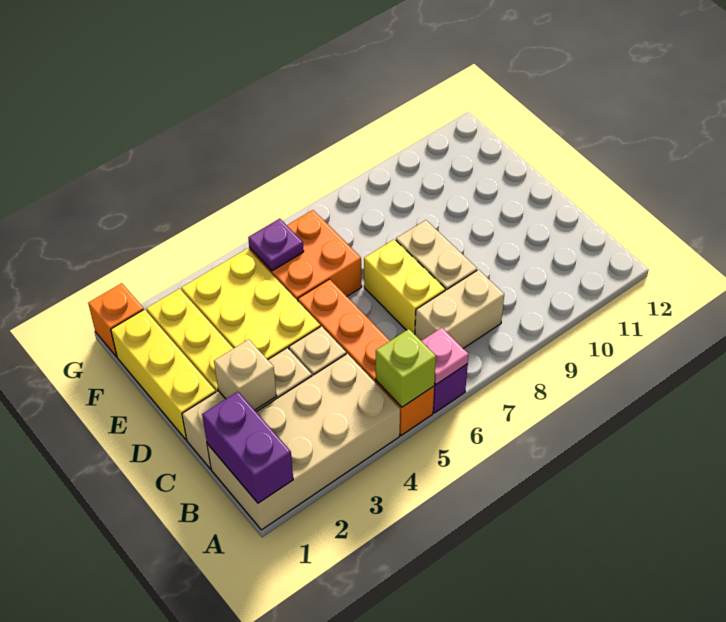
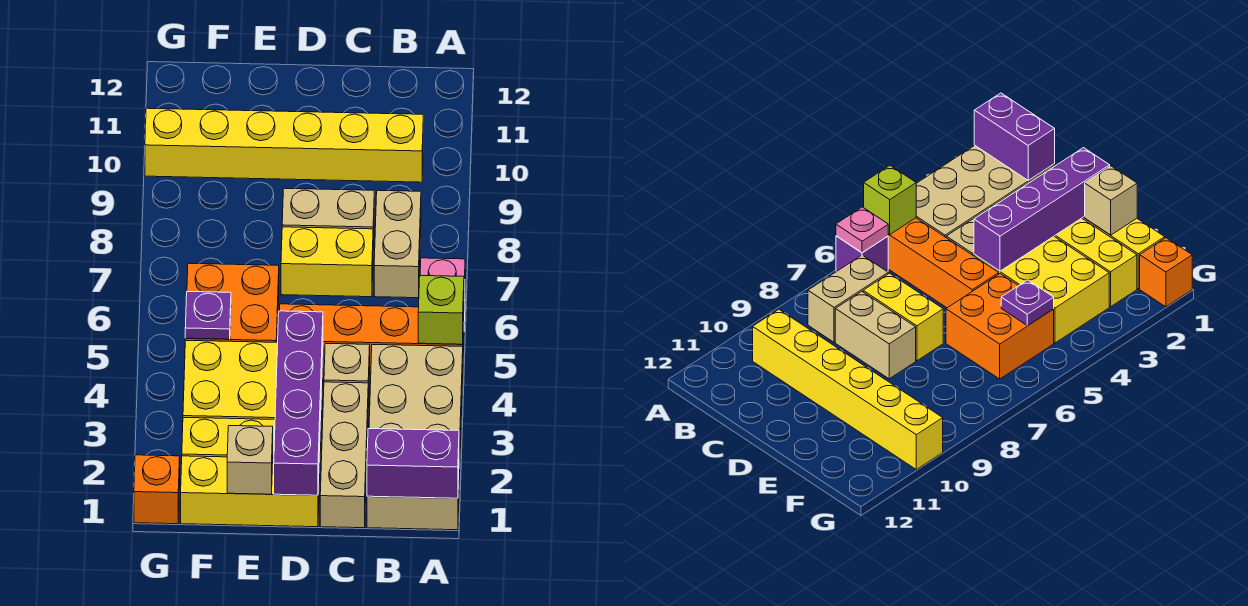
none -> yellow brick B10:G10 level 1
tan brick C2 level 2 -> tan brick E1 level 2
none -> purple brick D1:D4 level 2

